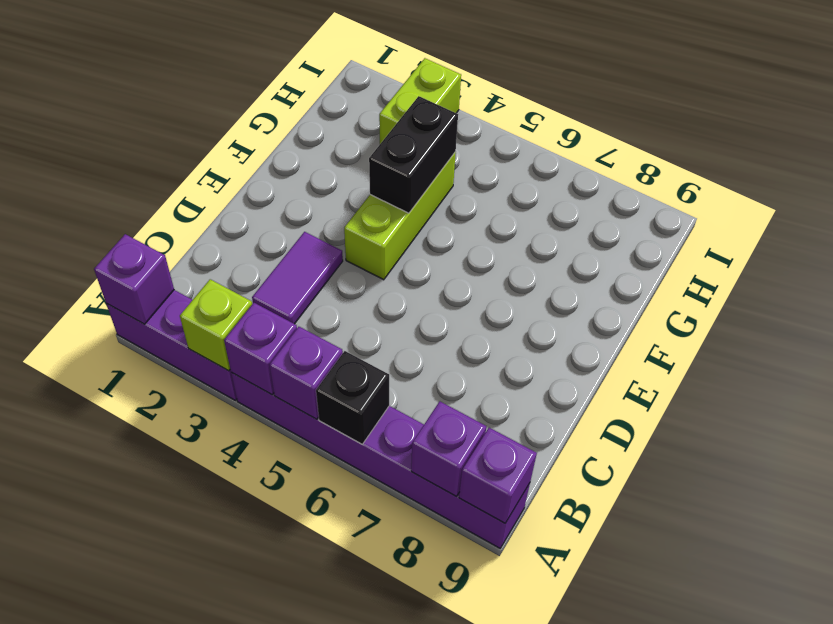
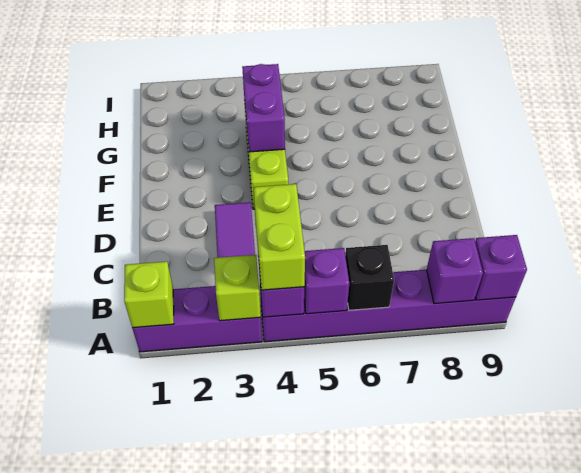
purple brick A1 level 2 -> lime brick A1 level 2
black brick F4:G4 level 2 -> purple brick F4:G4 level 2
lime brick H3:I3 level 1 -> lime brick A4:B4 level 3

